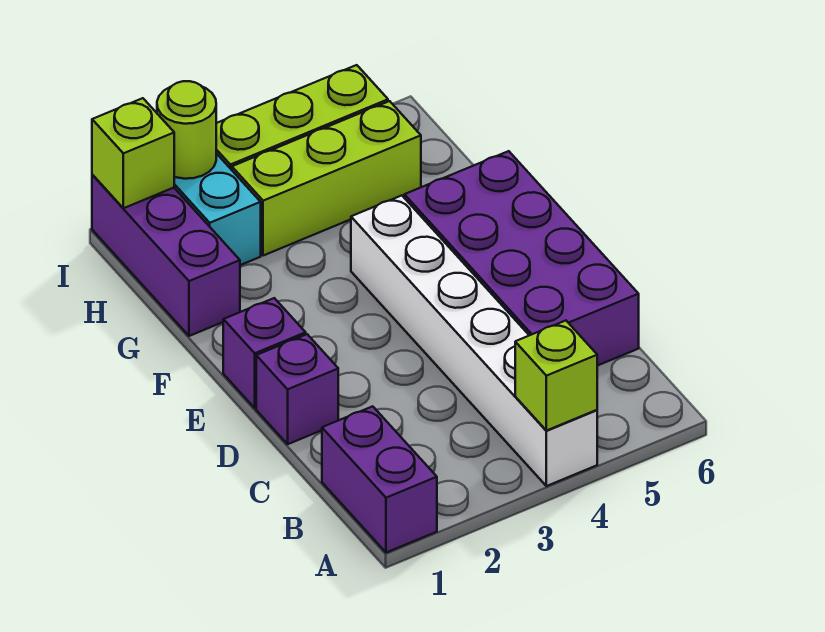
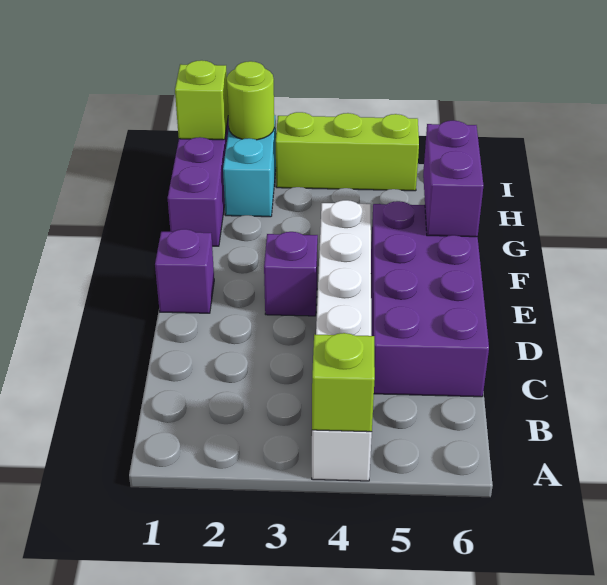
purple brick A1:B1 level 1 -> purple brick F6:G6 level 2
purple brick D1 level 1 -> purple brick E3 level 1
lime brick H3:H5 level 1 -> none

